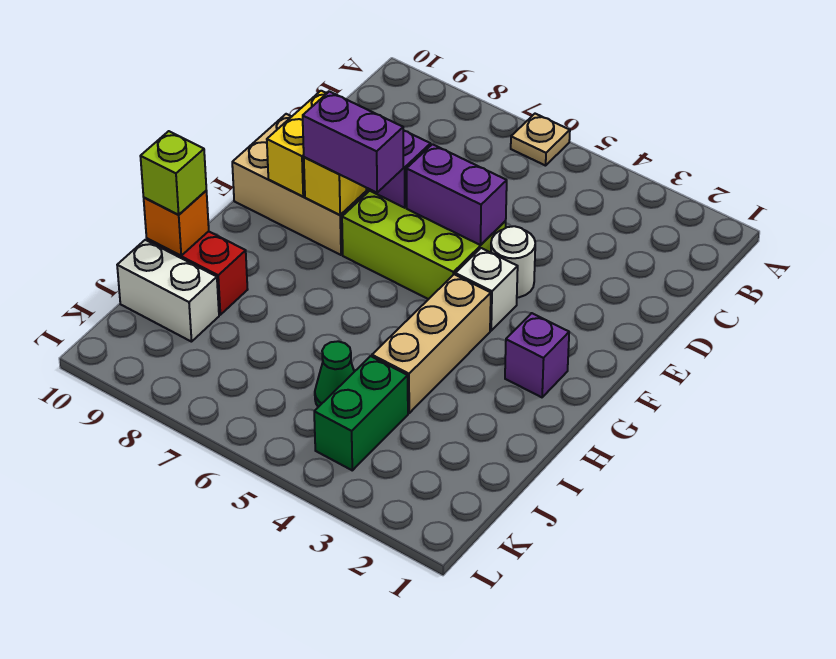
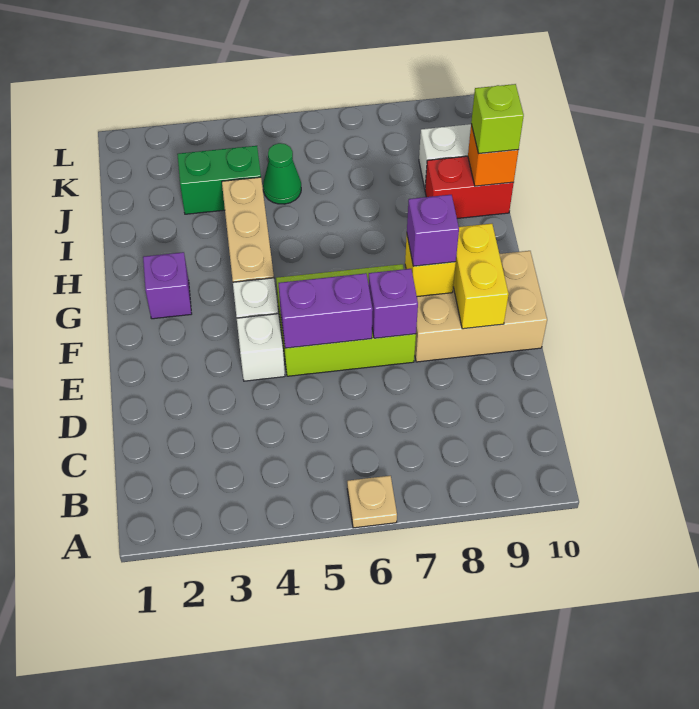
white round brick E4 level 1 -> white brick E4 level 1
purple brick F7:F8 level 3 -> purple brick F8 level 3
green brick J4:K4 level 1 -> green brick J3:J4 level 1

